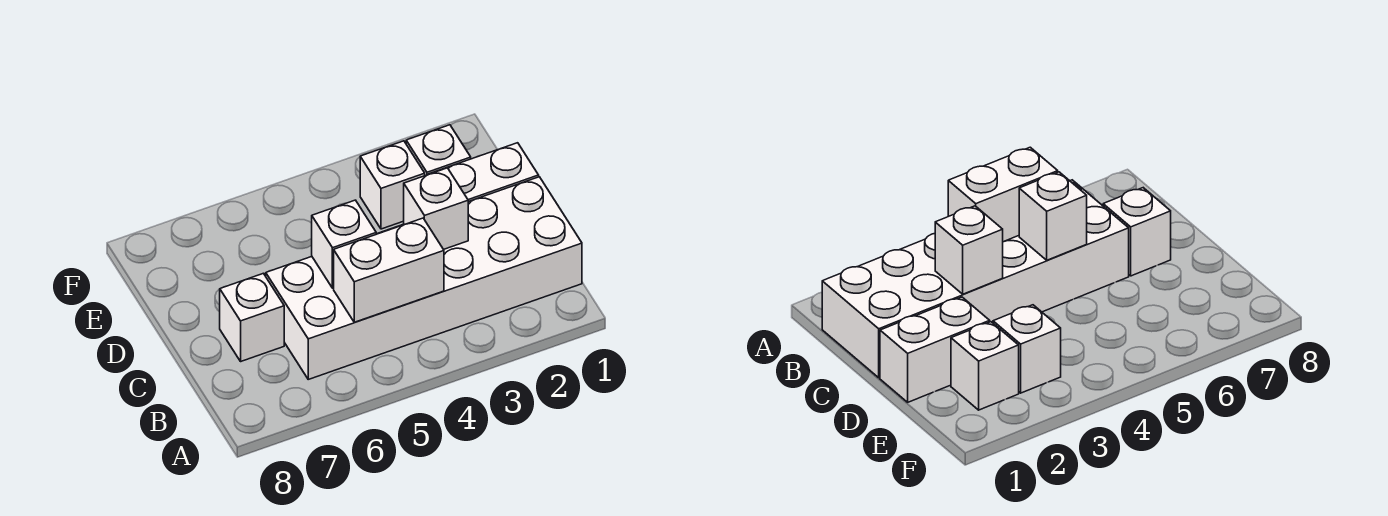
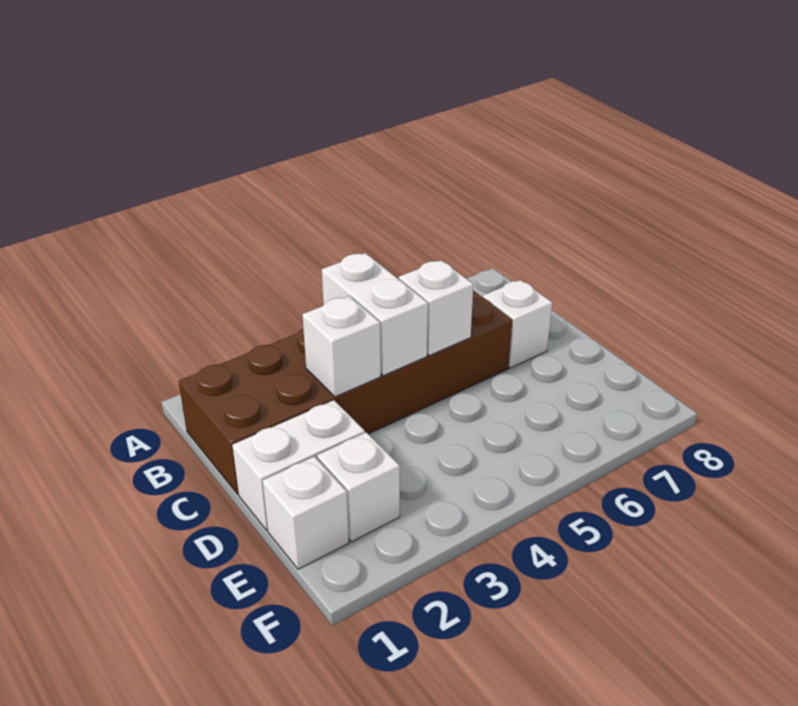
white brick B1:C6 level 1 -> brown brick B1:C6 level 1
white brick B4:B5 level 2 -> white brick B4:C4 level 2
white brick E3 level 1 -> white brick E1 level 1

